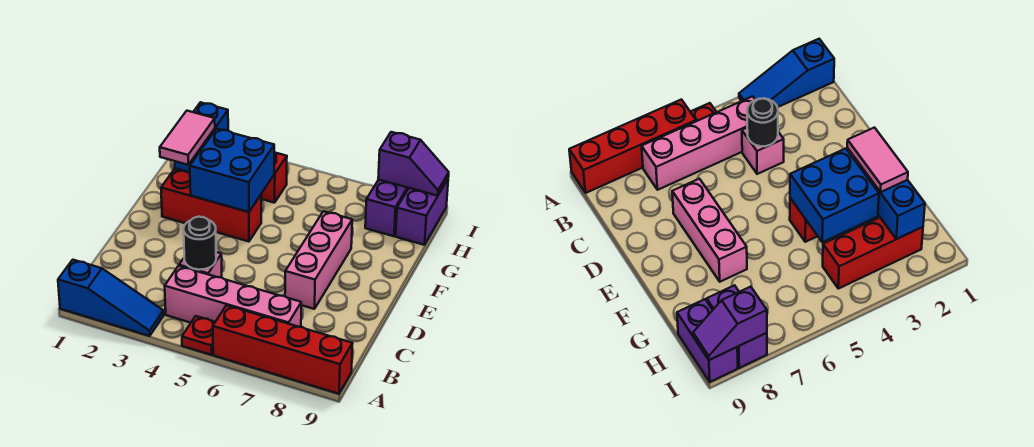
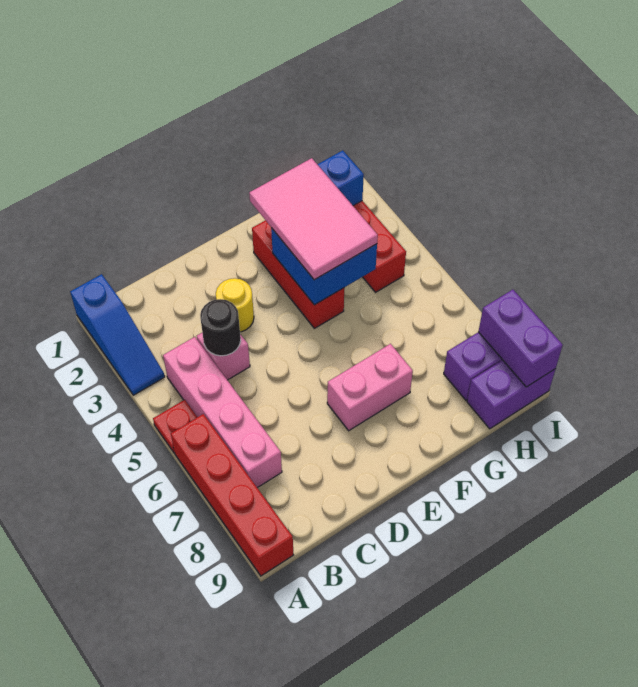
none -> yellow round brick D3 level 1
pink brick D7:F7 level 1 -> pink brick E7:F7 level 1
pink tile F2:G2 level 3 -> pink tile F2:G4 level 3
purple slope I8:I9 level 2 top 8 -> purple brick I8:I9 level 2

